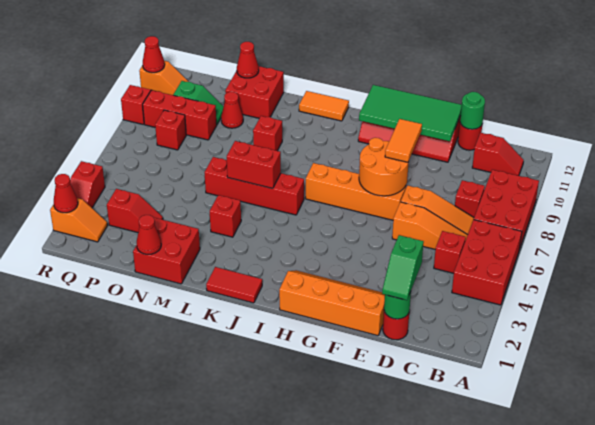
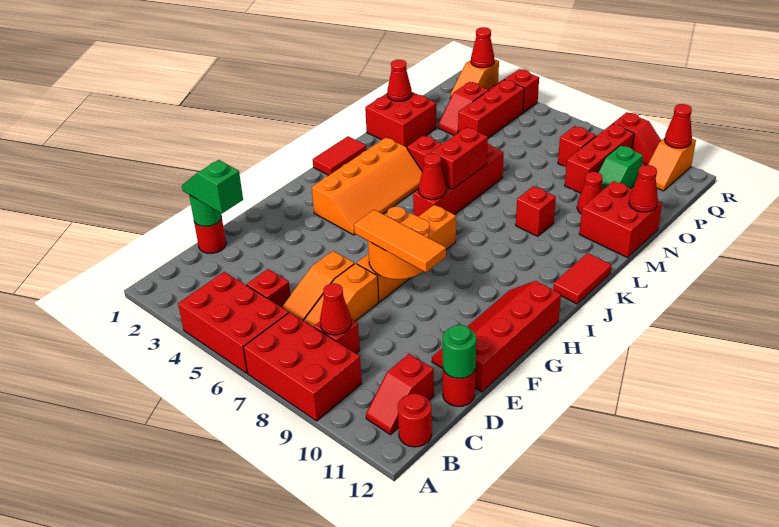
none -> red round brick B12 level 1
none -> red cone C8 level 2
orange slope E1:H2 level 1 top 1 -> orange slope H3:K4 level 1 top 3
green tile E11:H12 level 2 -> none
orange tile F8:F9 level 3 -> orange tile F7:F9 level 3
none -> red cone J6 level 2
orange tile J12:K12 level 1 -> red tile J12:K12 level 1
none -> red brick O4:Q4 level 1

